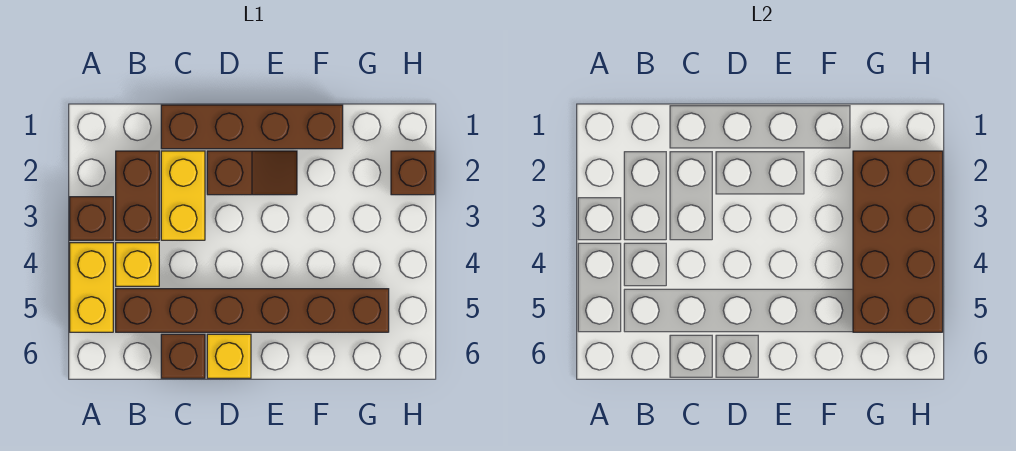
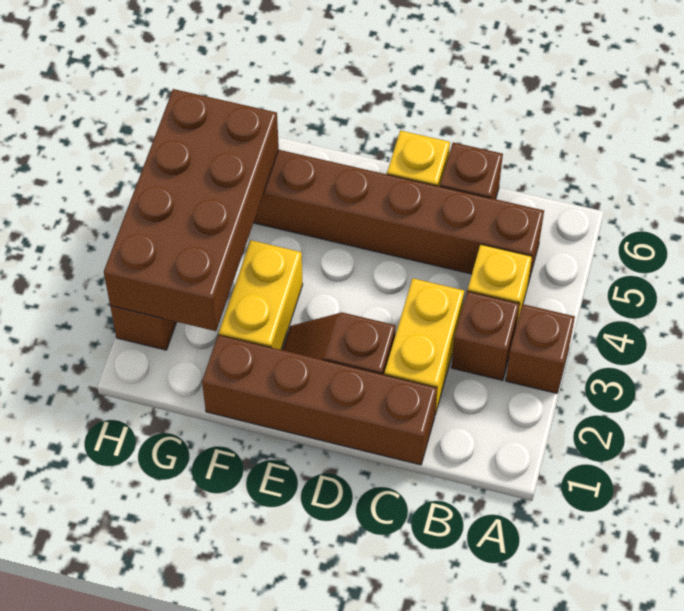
yellow brick A4:A5 level 1 -> yellow brick F2:F3 level 1
brown brick B2:B3 level 1 -> brown brick B3 level 1

